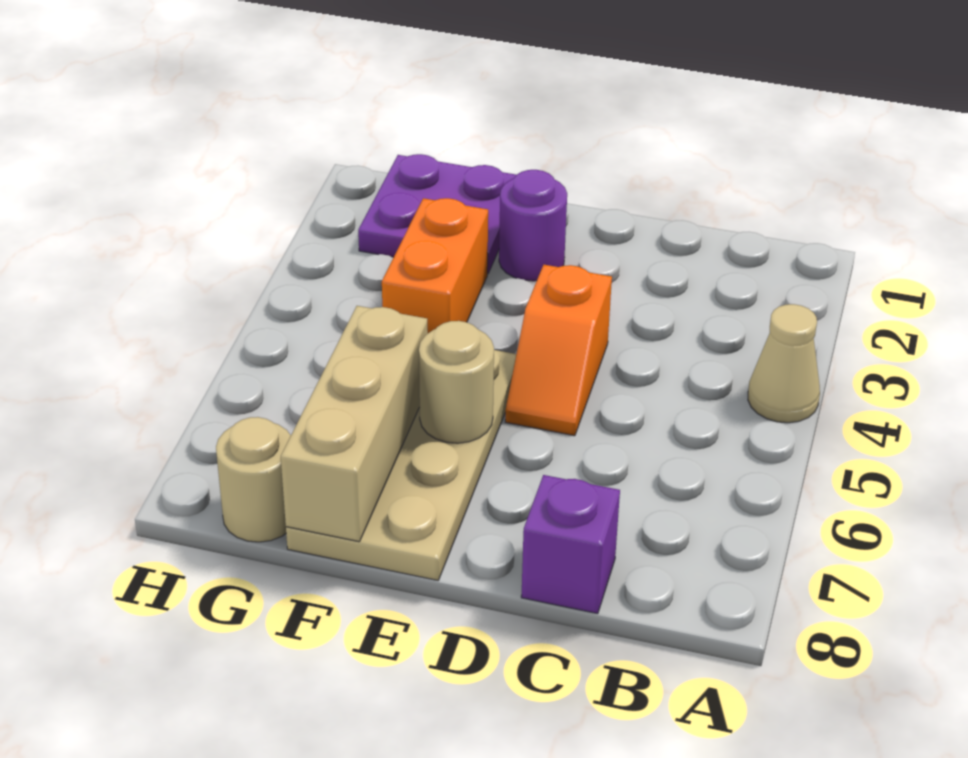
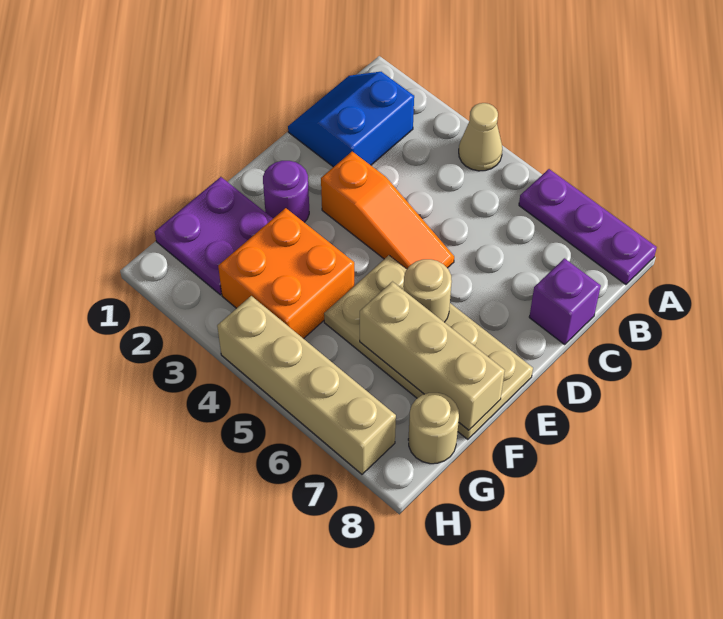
none -> purple plate A6:A8 level 1
none -> blue slope B1:C2 level 1 top 2
orange slope D4:D5 level 1 top 4 -> orange slope D3:D5 level 1 top 3
orange brick F3:F4 level 1 -> orange brick F3:G4 level 1
none -> tan brick H4:H7 level 1

